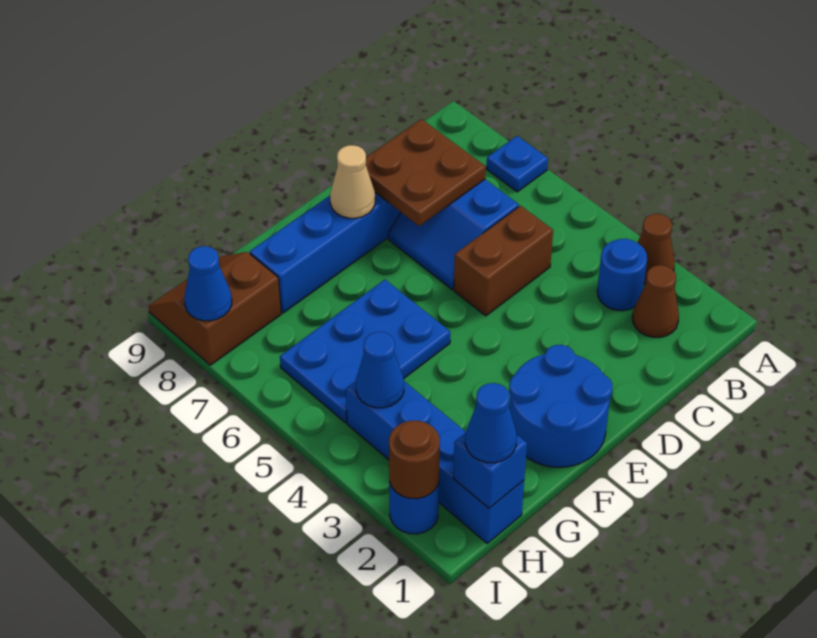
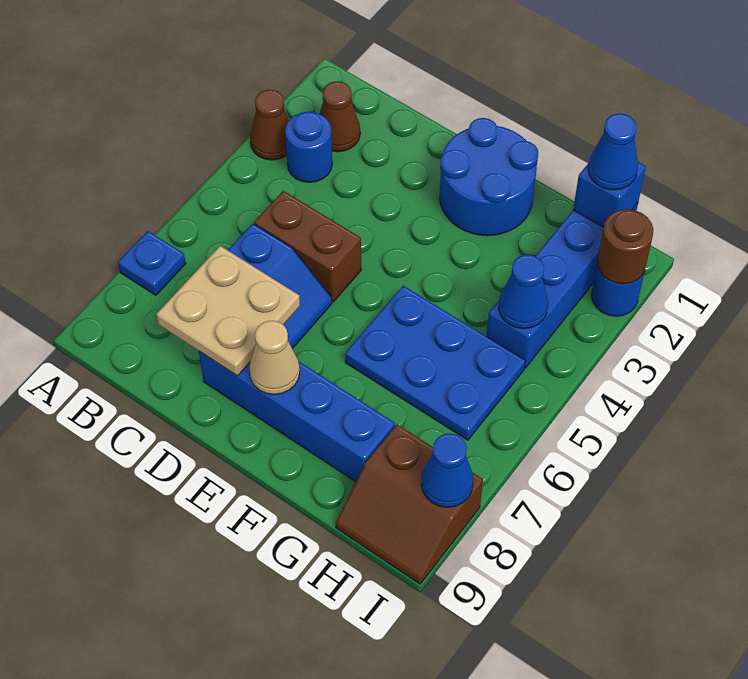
brown plate C7:D8 level 2 -> tan plate C7:D8 level 2

